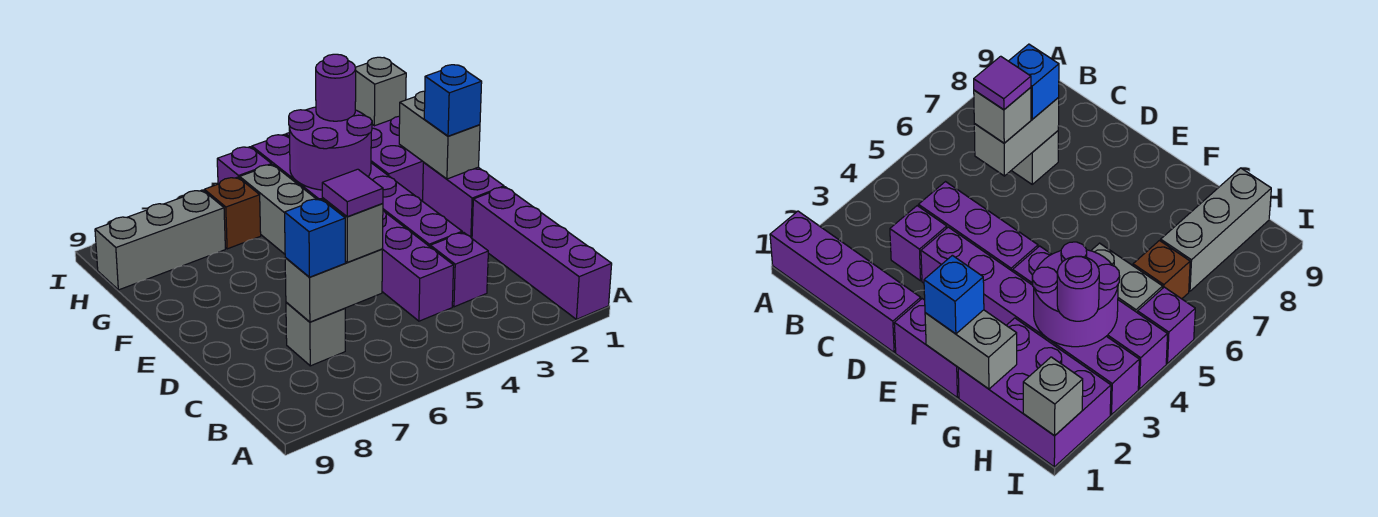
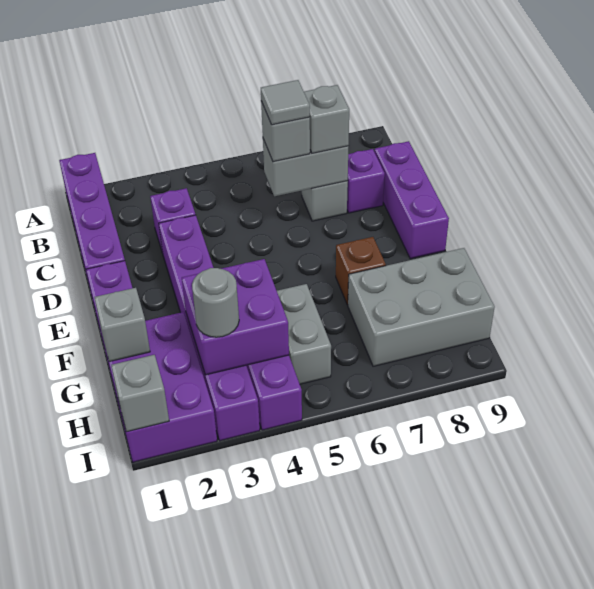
purple brick C4:E4 level 1 -> purple brick C9:E9 level 1
purple tile C6 level 4 -> grey tile C6 level 4
blue brick C7 level 3 -> grey brick C7 level 3
grey brick F1:G1 level 2 -> grey brick G1 level 2
blue brick F1 level 3 -> none
purple round brick G3:H4 level 2 -> purple brick G3:H4 level 2
purple round brick H3 level 3 -> grey round brick H3 level 3
brown brick H6 level 1 -> brown brick F7 level 1
grey brick H7:H9 level 1 -> grey brick G7:H9 level 1
purple brick I5 level 1 -> purple brick C8 level 1

